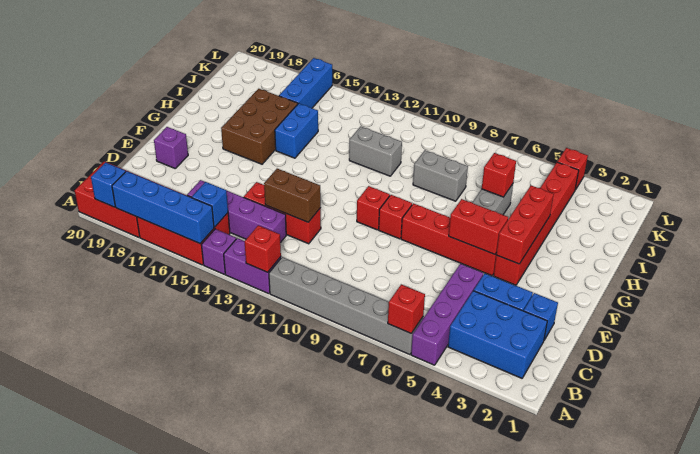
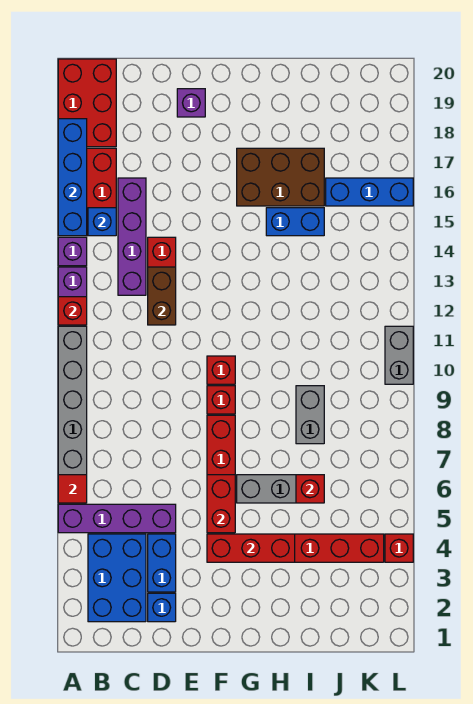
red brick A6 level 2 -> red tile A6 level 2
blue brick A19 level 2 -> none
grey brick I11:I12 level 1 -> grey brick L10:L11 level 1

